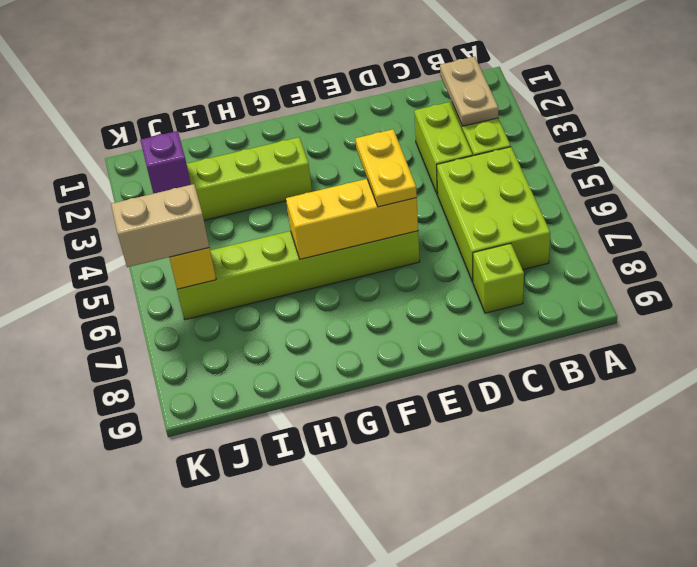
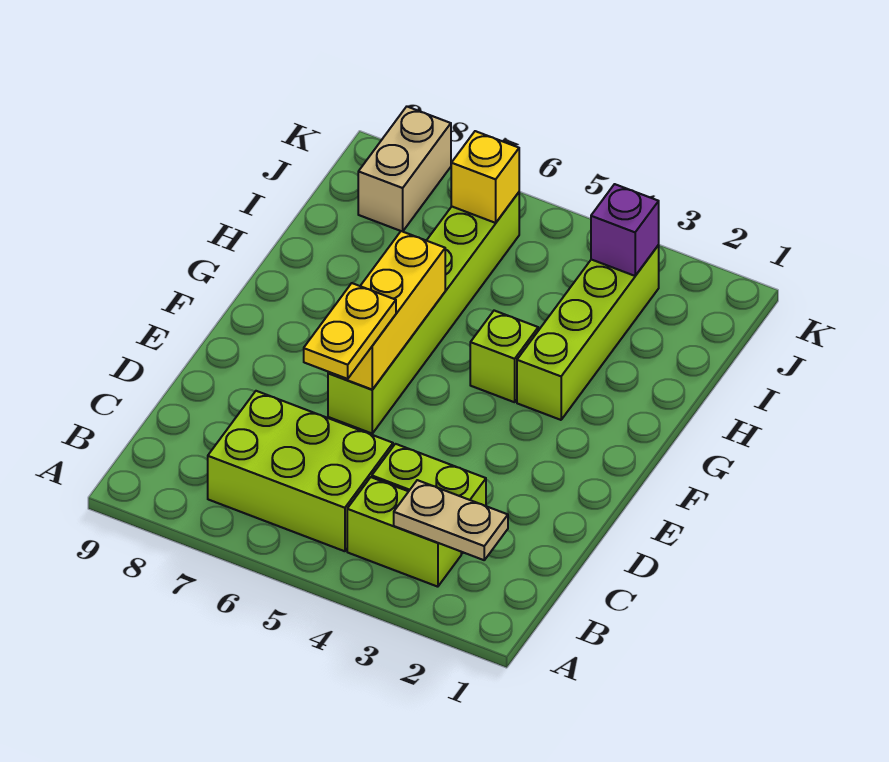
lime brick C8 level 1 -> lime brick G4 level 1
yellow plate E5:E6 level 3 -> yellow plate D6:E6 level 3
tan brick J6:K6 level 3 -> tan brick J8:K8 level 1

